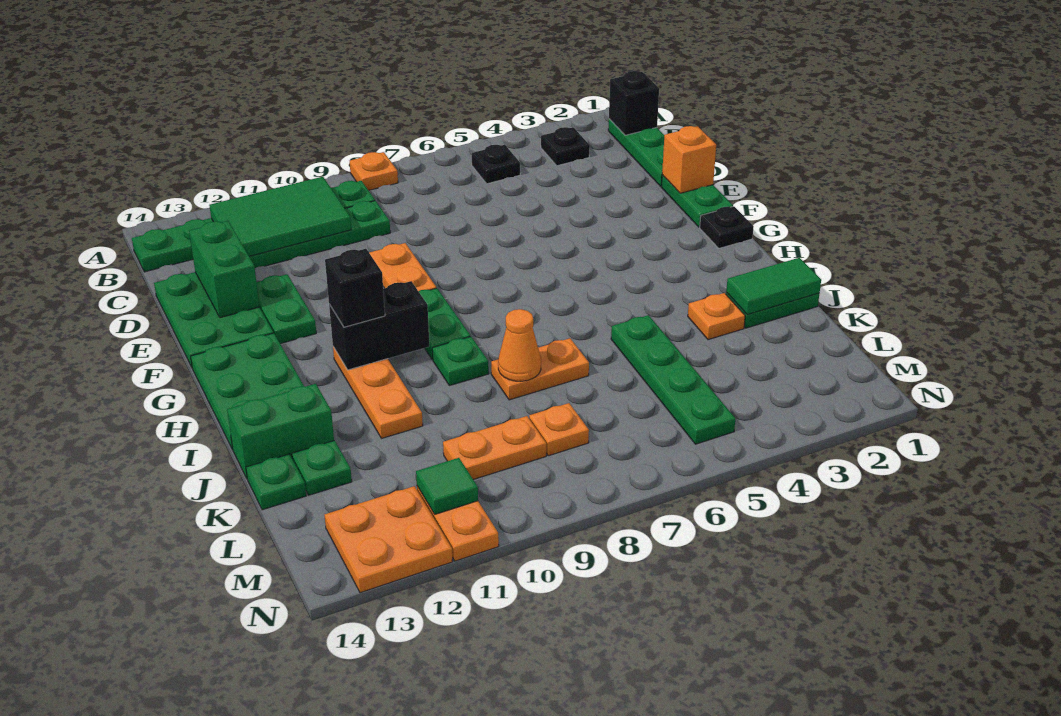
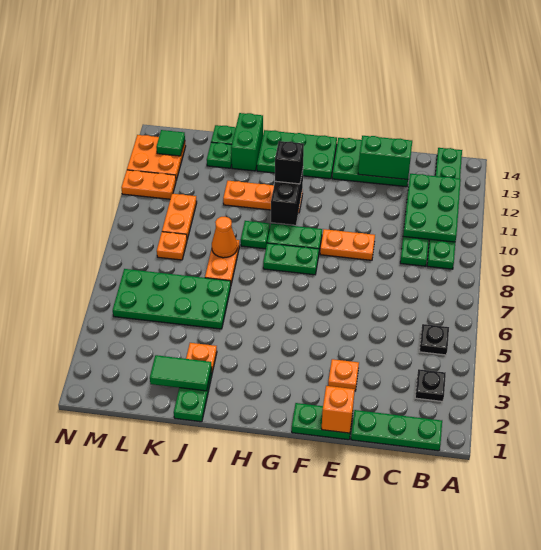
orange plate A8 level 1 -> orange plate E3 level 1
black brick B1 level 2 -> none
green tile B10:C12 level 2 -> green plate B10:C12 level 2
green plate E12:F12 level 1 -> green plate G8:H8 level 1
black plate G1 level 1 -> none
green tile J1:J2 level 2 -> green tile J2:K2 level 2
green plate J5:M5 level 1 -> green plate J5:M6 level 1
green tile M11 level 2 -> green tile M13 level 2

